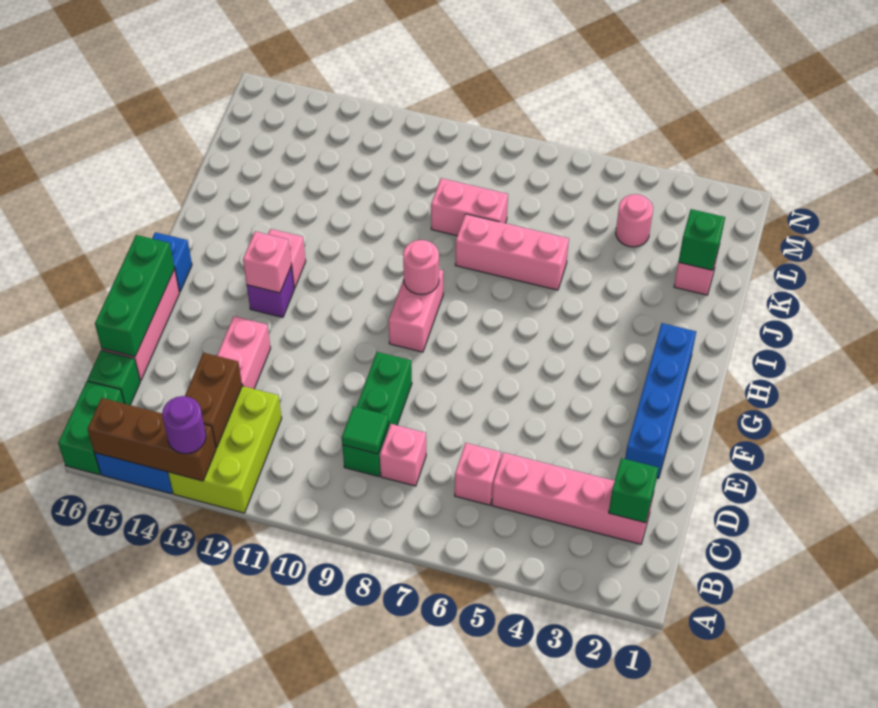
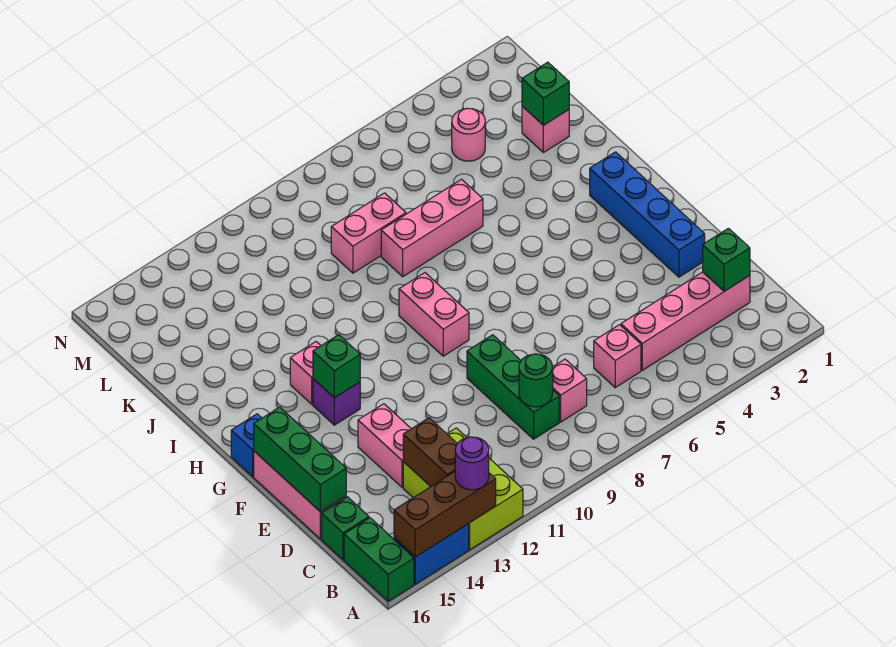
green tile C9 level 2 -> green round brick C9 level 2
pink brick G13 level 2 -> green brick G13 level 2
pink round brick H9 level 2 -> none

